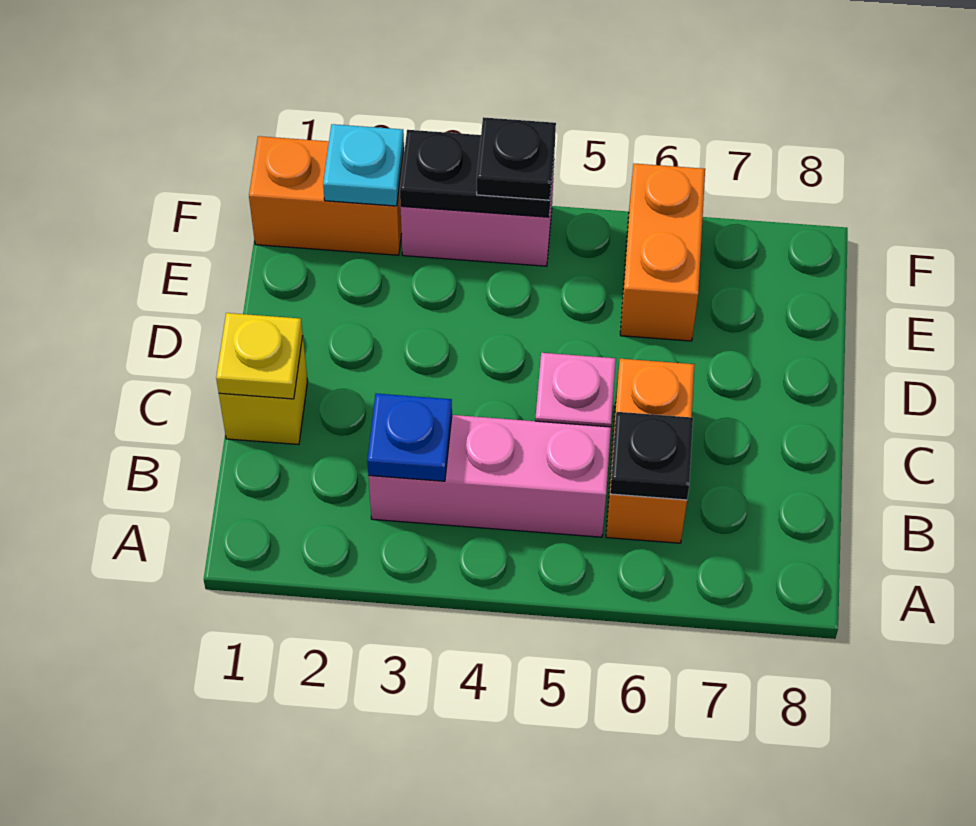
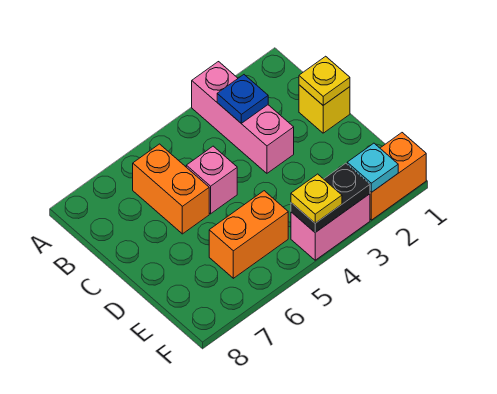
pink brick B3:B5 level 1 -> pink brick A3:C3 level 1
black plate B6 level 2 -> none
orange brick E6:F6 level 1 -> orange brick E5:E6 level 1
black plate F4 level 3 -> yellow plate F4 level 3

